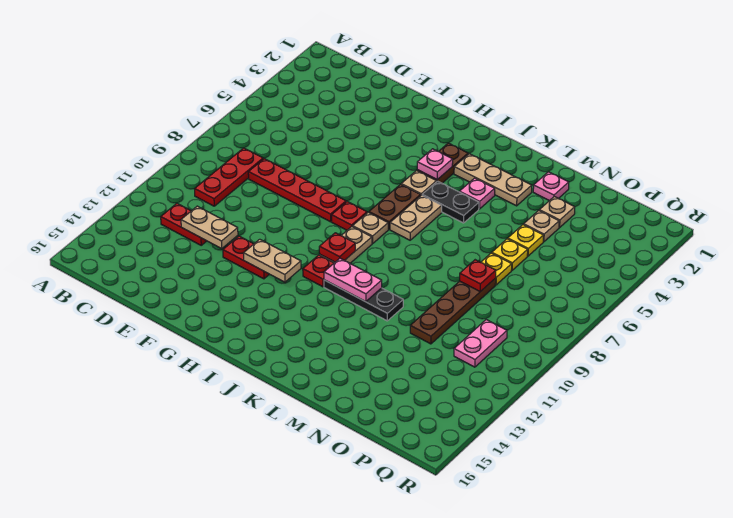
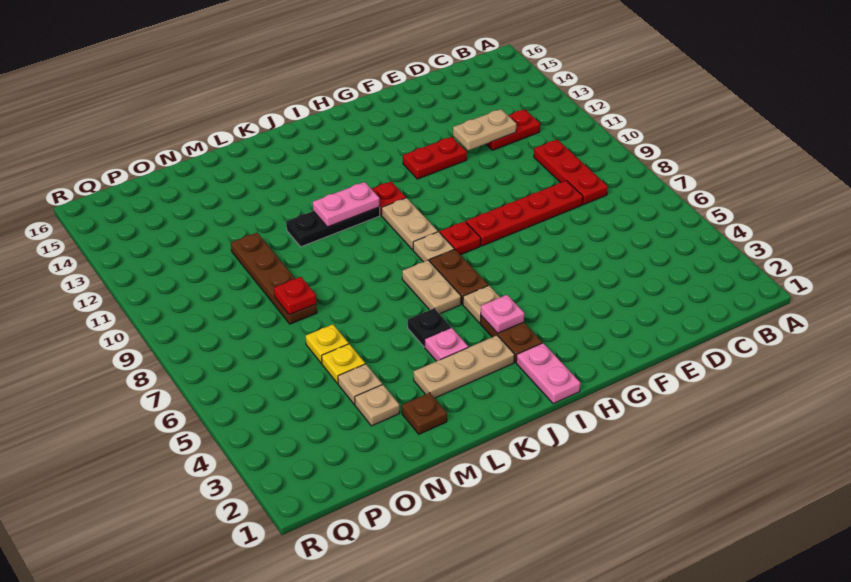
tan plate G12:H12 level 2 -> none
red plate I10 level 2 -> none
black plate J5:K5 level 1 -> black plate K5 level 1
pink plate M2 level 1 -> brown plate M2 level 1
yellow plate N7 level 1 -> none
pink plate P10:P11 level 1 -> pink plate I1:I2 level 1

